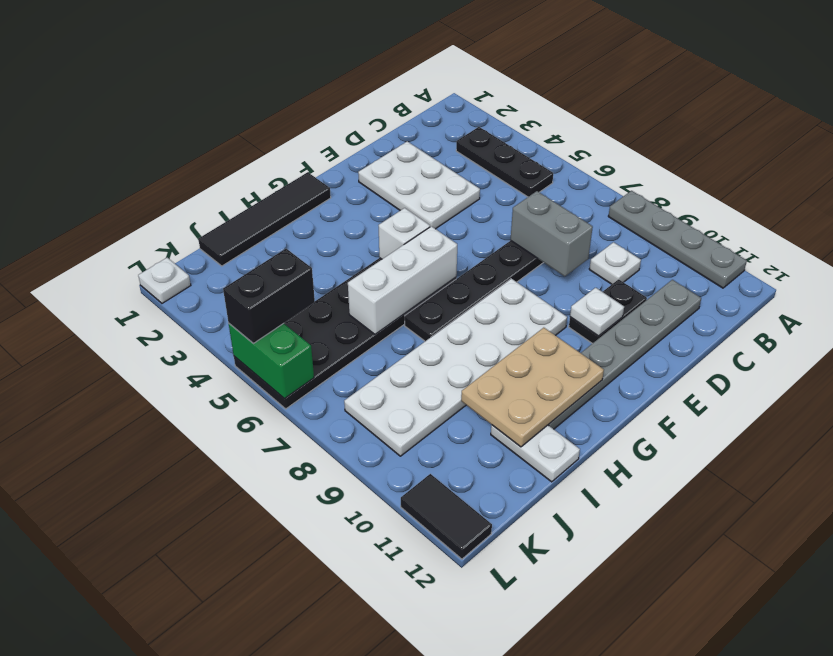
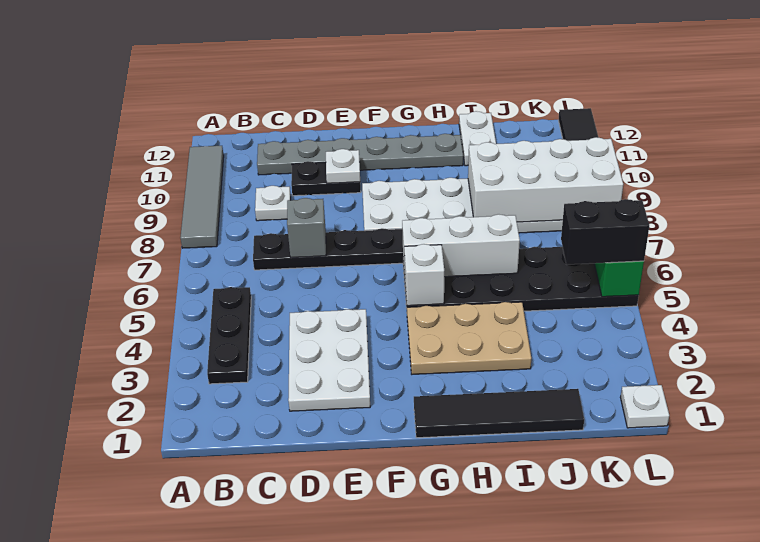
grey plate A8:A11 level 1 -> grey tile A8:A11 level 1
grey brick D7:D8 level 2 -> grey brick D7 level 2
tan plate G10:I11 level 2 -> tan plate G3:I4 level 1
none -> white brick I8:L9 level 2

